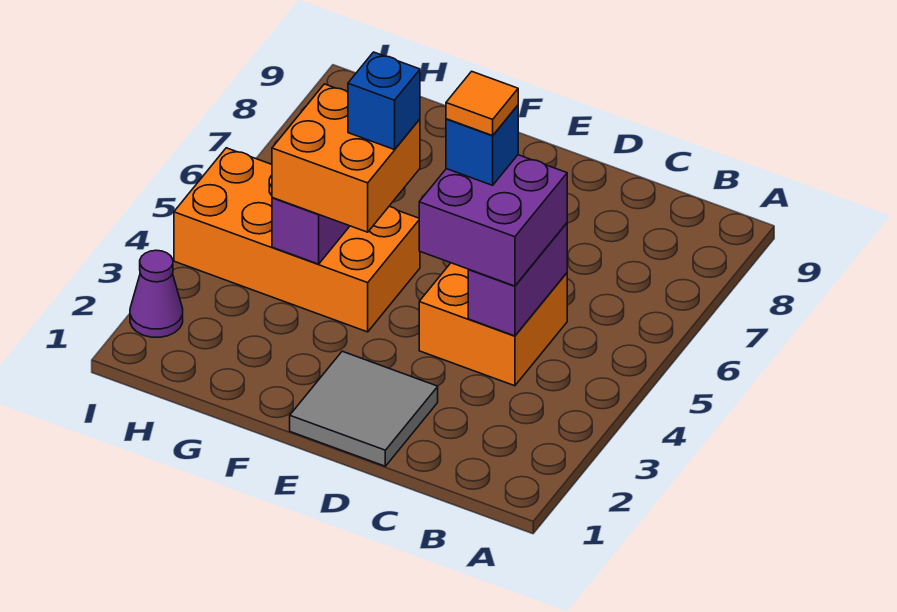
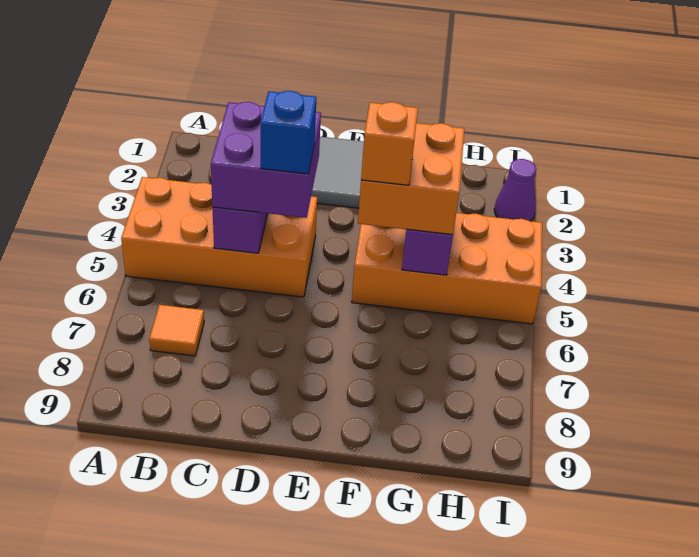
orange brick C4:D5 level 1 -> orange brick A4:D5 level 1
orange tile D5 level 5 -> orange tile B7 level 1
blue brick F5 level 4 -> orange brick F5 level 4

